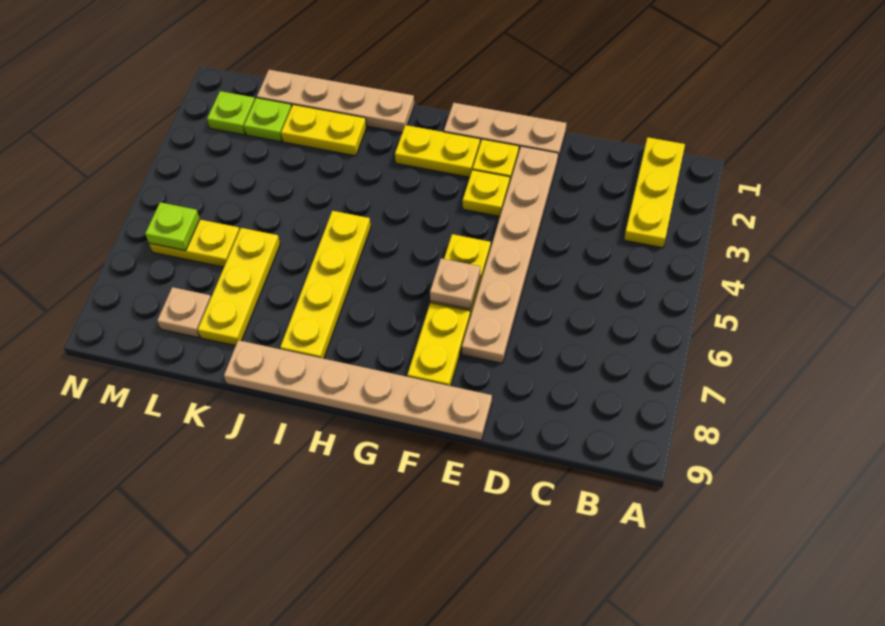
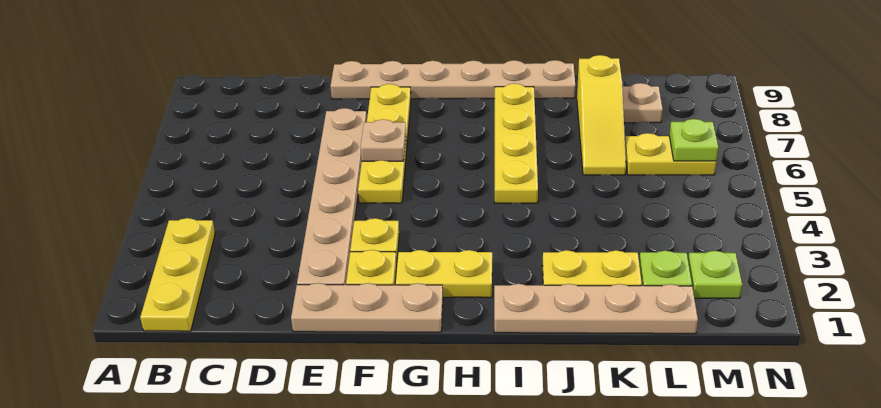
yellow plate K6:K8 level 1 -> yellow slope K6:K8 level 1 top 8

